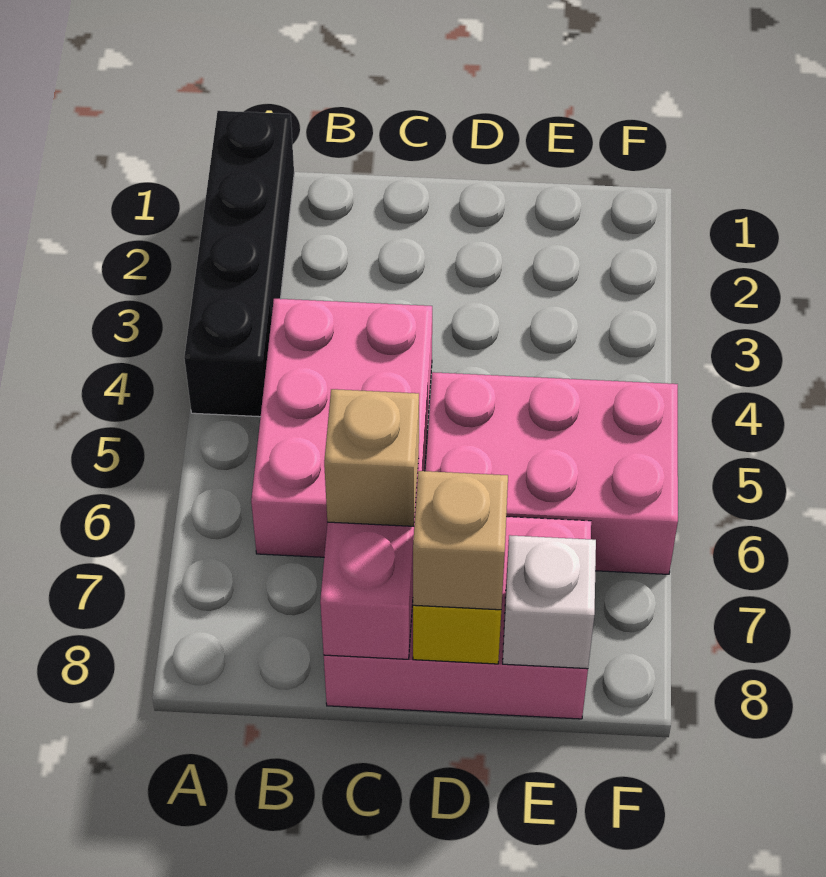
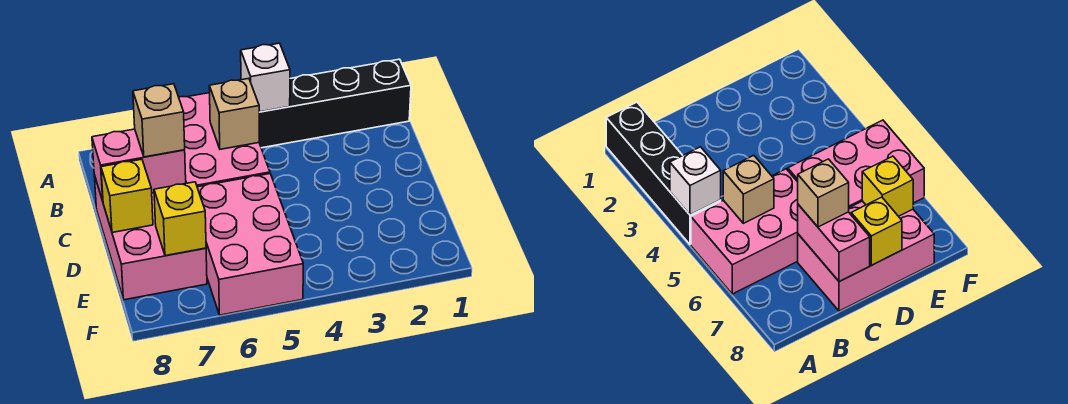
pink brick B4:C6 level 1 -> pink brick A5:C6 level 1
tan brick D8 level 3 -> tan brick B5 level 2
none -> yellow brick E7 level 2
white brick E8 level 2 -> white brick A4 level 2

